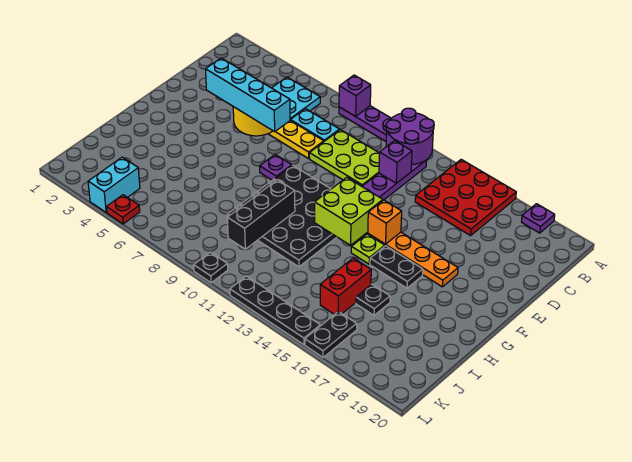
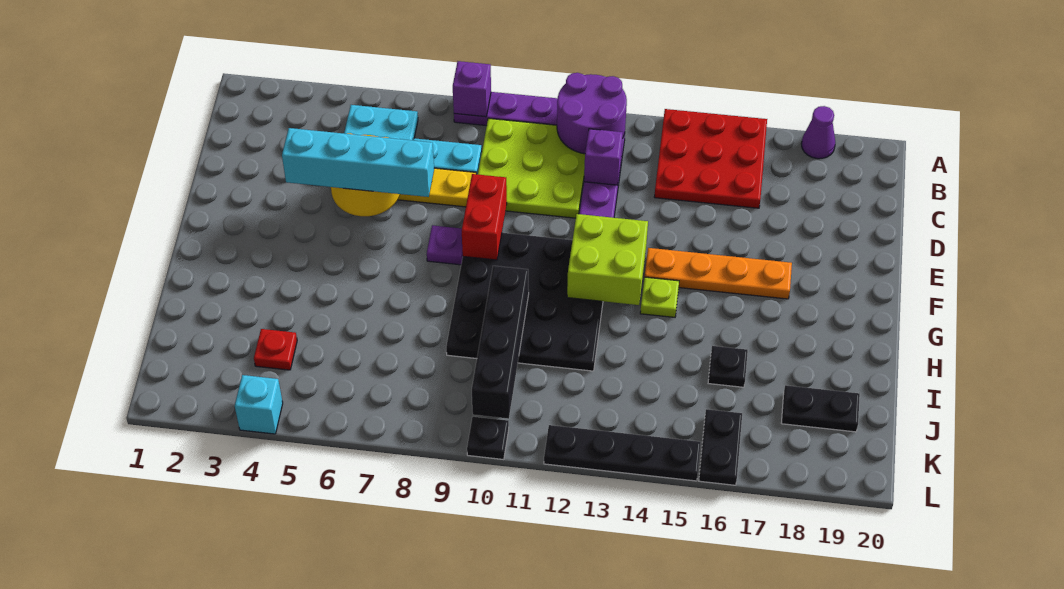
purple plate A18 level 1 -> purple cone A18 level 1
lime plate C9:D11 level 1 -> lime plate B9:D11 level 1
orange brick F14 level 2 -> none
black plate G15:G16 level 1 -> black plate J18:J19 level 1
black brick H10:J10 level 2 -> black brick H10:K10 level 2
red brick I15:J15 level 1 -> red brick E9:F9 level 2
cyan brick K4:L4 level 1 -> cyan brick L4 level 1
red plate L5 level 1 -> red plate J4 level 1

